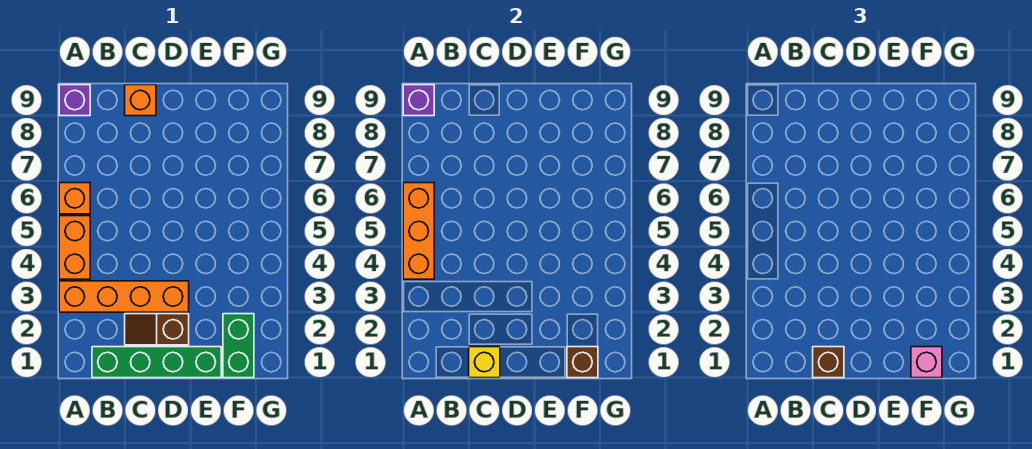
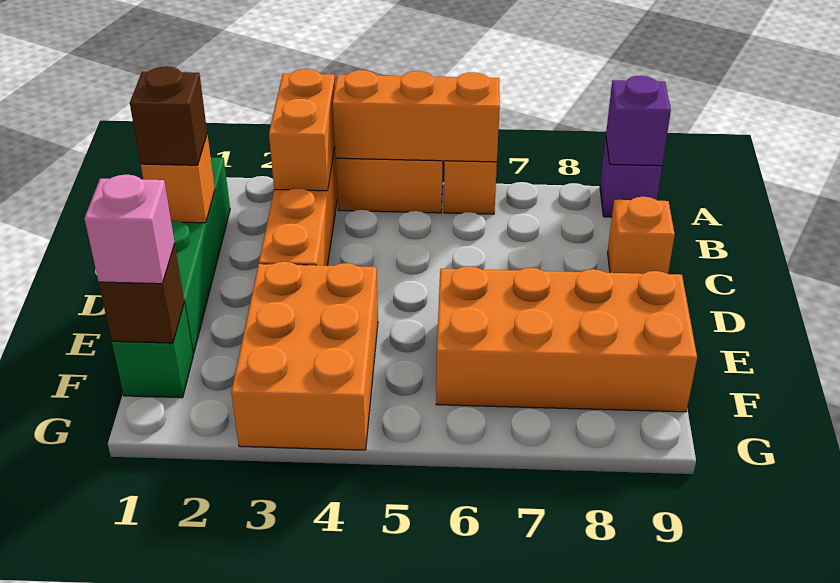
none -> orange brick A3:B3 level 2
yellow brick C1 level 2 -> orange brick C1 level 2
brown slope C2:D2 level 1 top D -> none
none -> orange brick E3:G4 level 1
none -> orange brick E6:F9 level 1
green brick F1:F2 level 1 -> green brick F1 level 1

